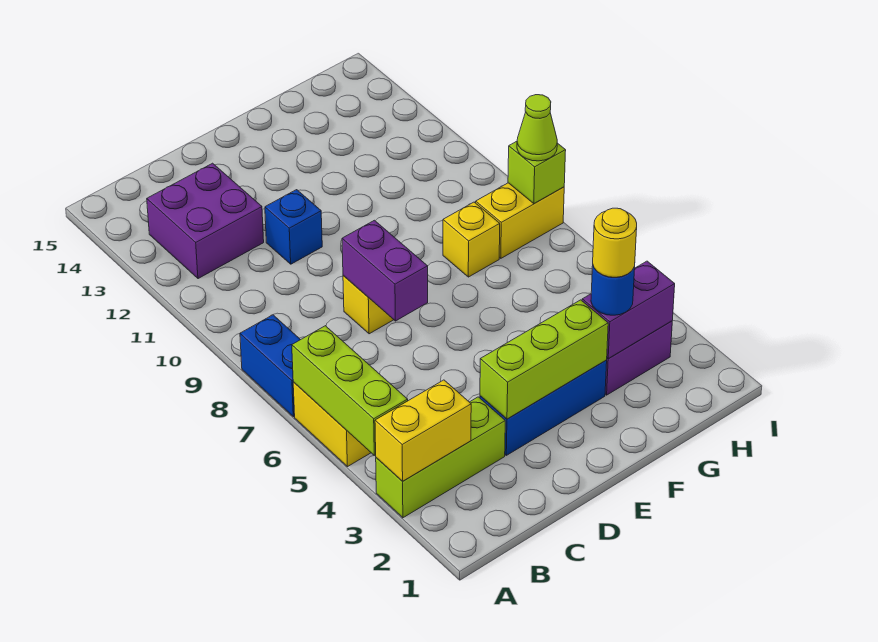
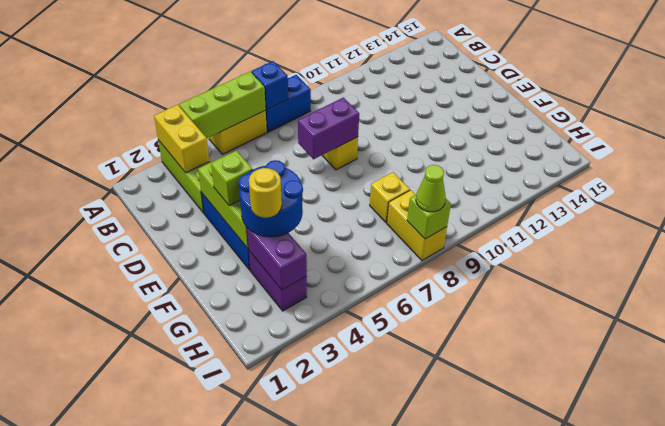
purple brick B12:C13 level 1 -> none
blue brick D11 level 1 -> blue brick A7 level 2
none -> lime brick E3 level 3
blue round brick G3 level 3 -> blue round brick F3:G4 level 3

